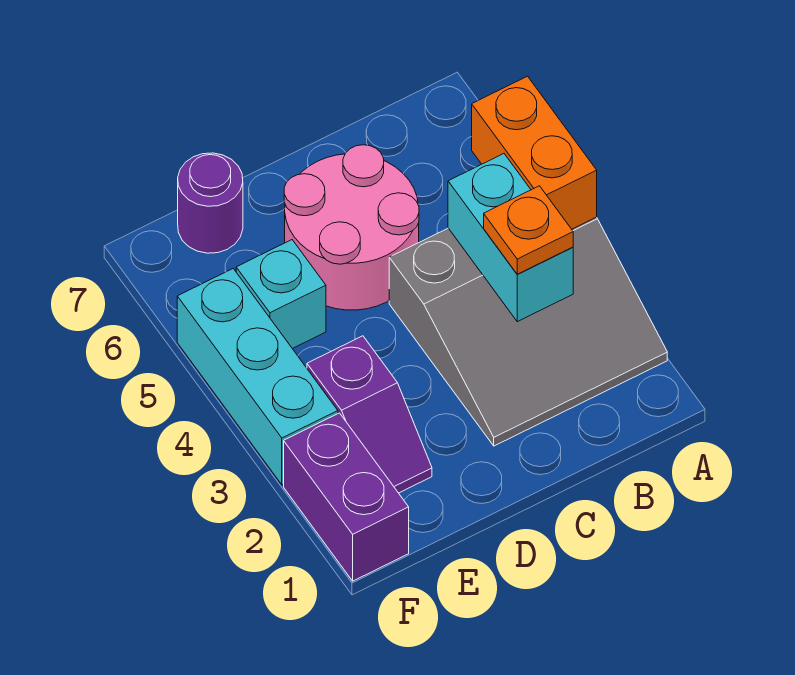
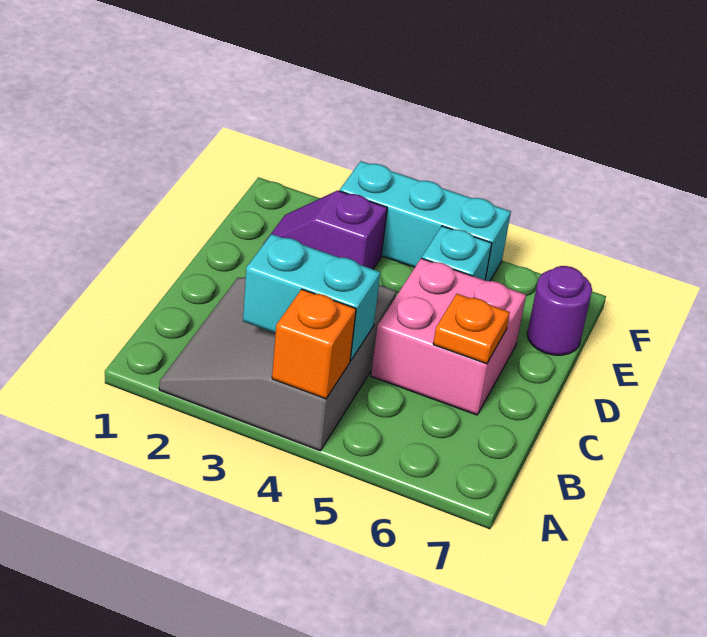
orange brick A4:A5 level 2 -> orange brick A4 level 2
orange plate B3 level 3 -> orange plate C6 level 2
pink round brick C5:D6 level 1 -> pink brick C5:D6 level 1
purple brick F1:F2 level 1 -> none

